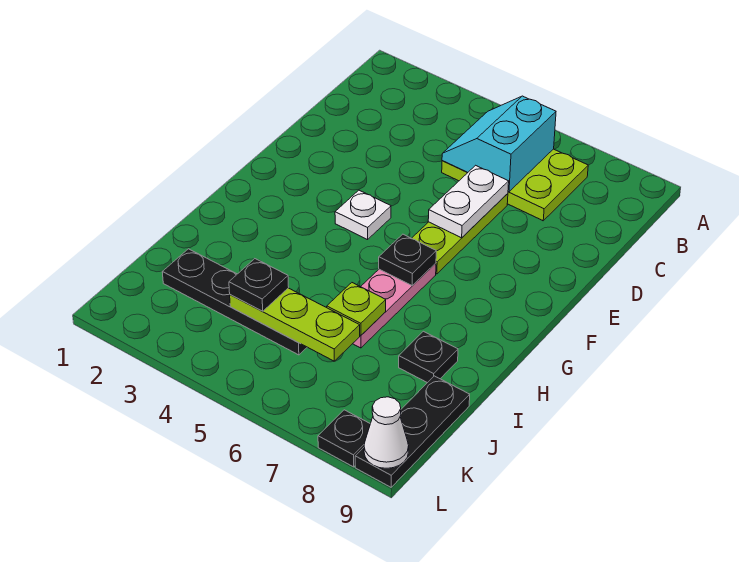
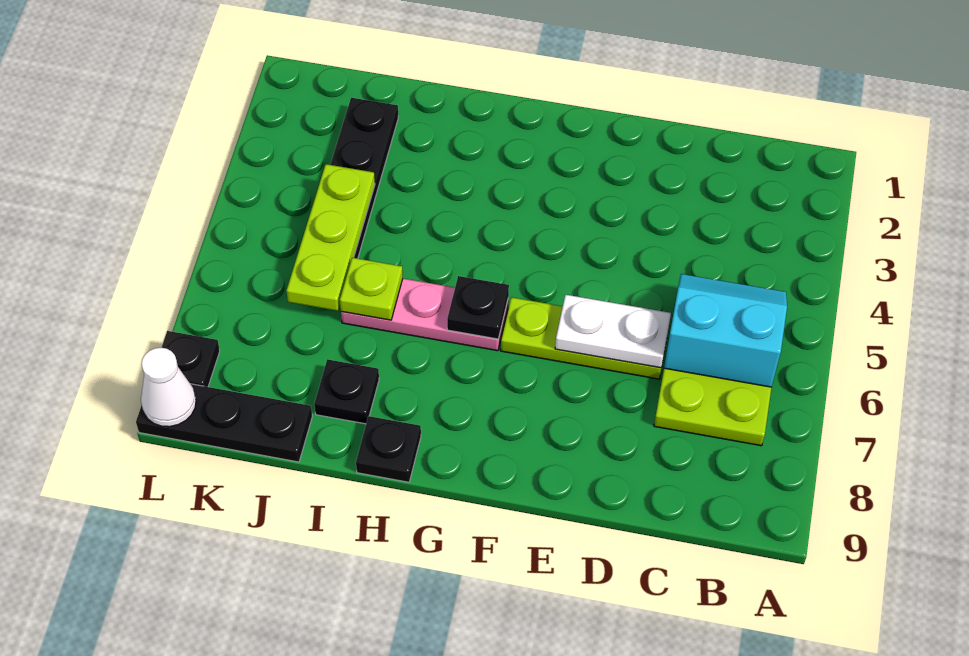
white plate F4 level 1 -> none
black plate J4 level 3 -> black plate H9 level 1

